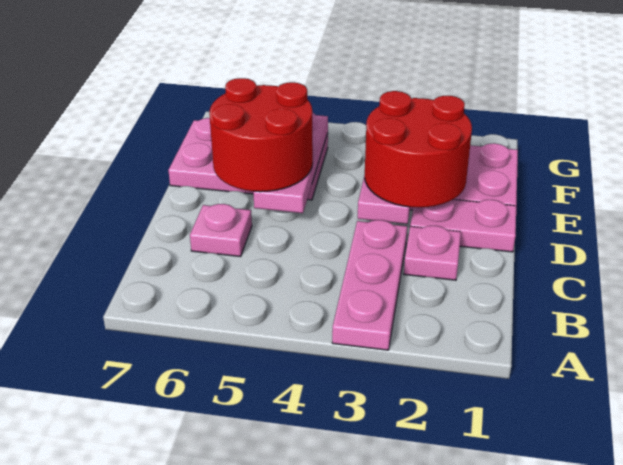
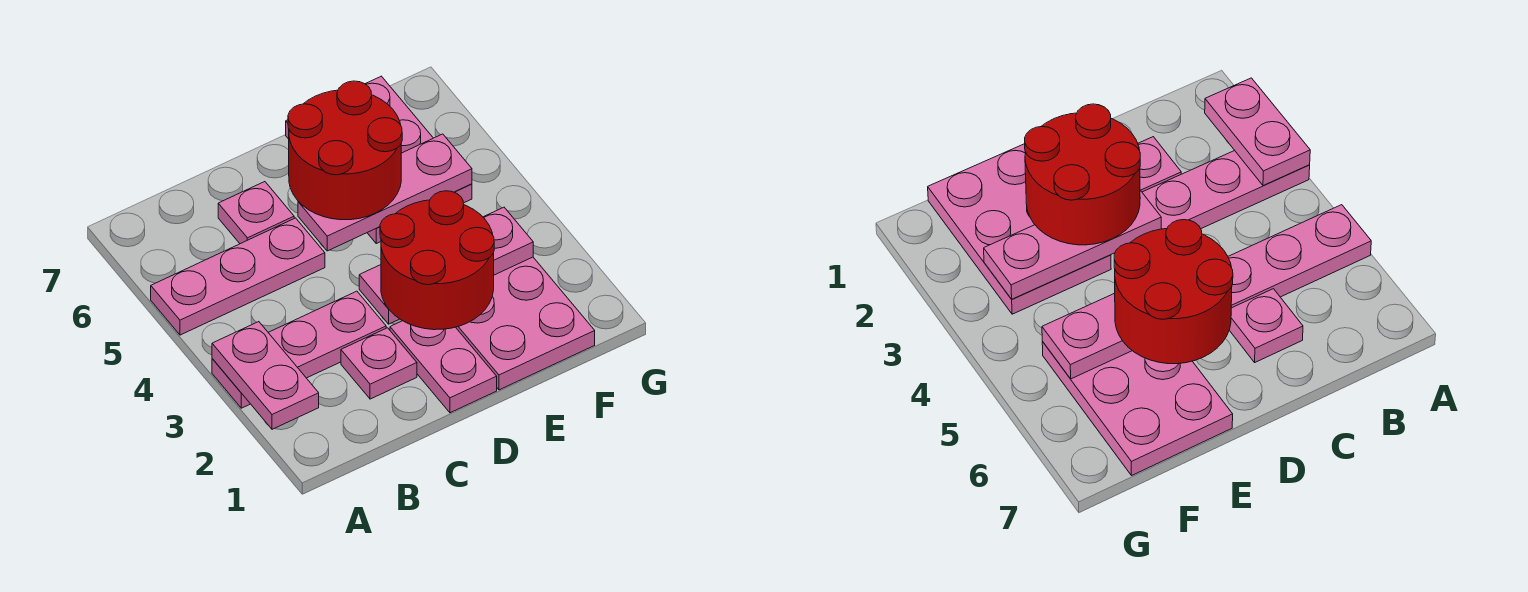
none -> pink plate A2:A3 level 2
none -> pink plate A5:C5 level 1

